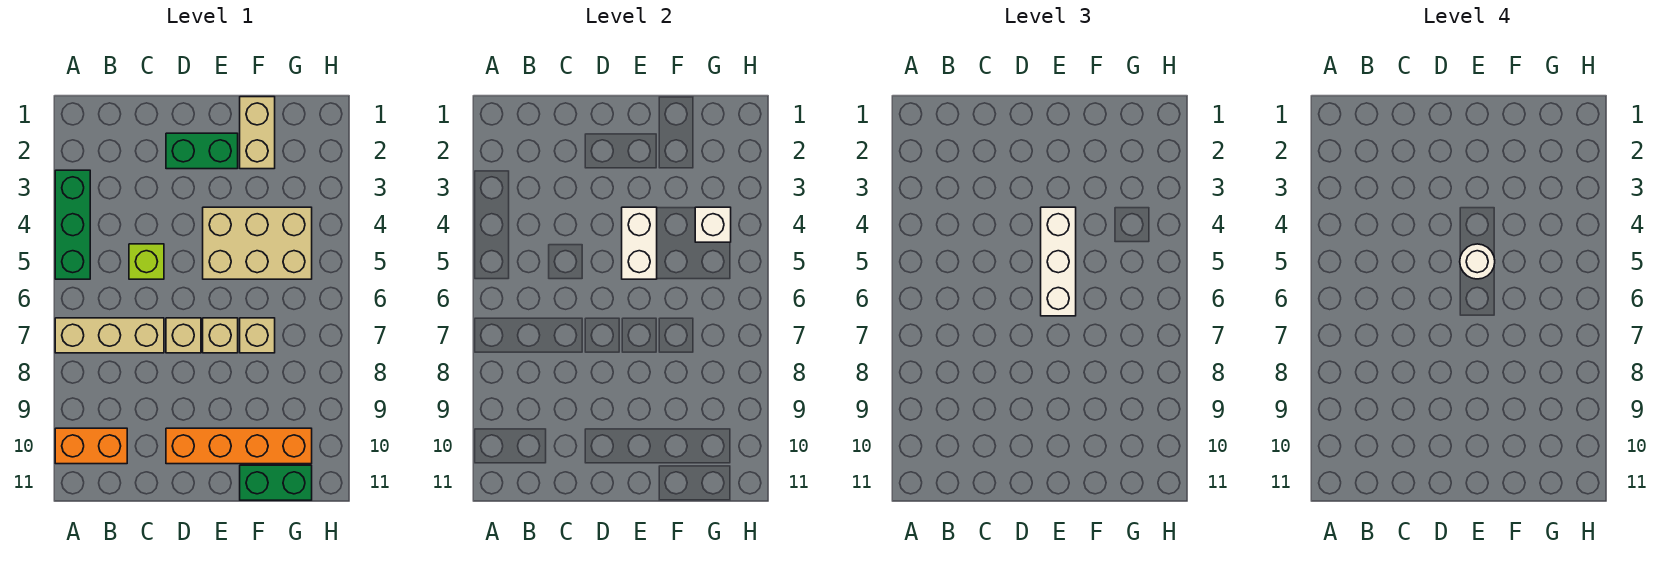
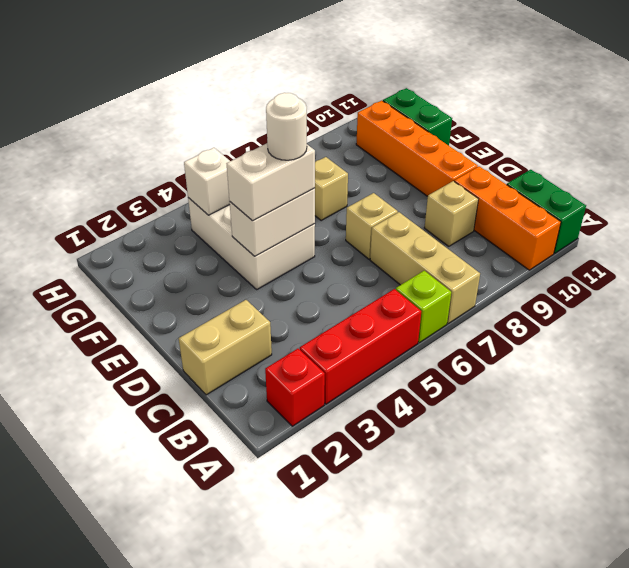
none -> red brick A2 level 1
green brick A3:A5 level 1 -> red brick A3:A5 level 1
orange brick A10:B10 level 1 -> orange brick A10:C10 level 1
lime brick C5 level 1 -> lime brick A6 level 1
green brick D2:E2 level 1 -> green brick A11:B11 level 1
tan brick E4:G5 level 1 -> white brick E4:G5 level 1
white brick E4:E6 level 3 -> white brick E4:E5 level 3
tan brick E7 level 1 -> tan brick C9 level 1
tan brick F1:F2 level 1 -> tan brick C1:C2 level 1

